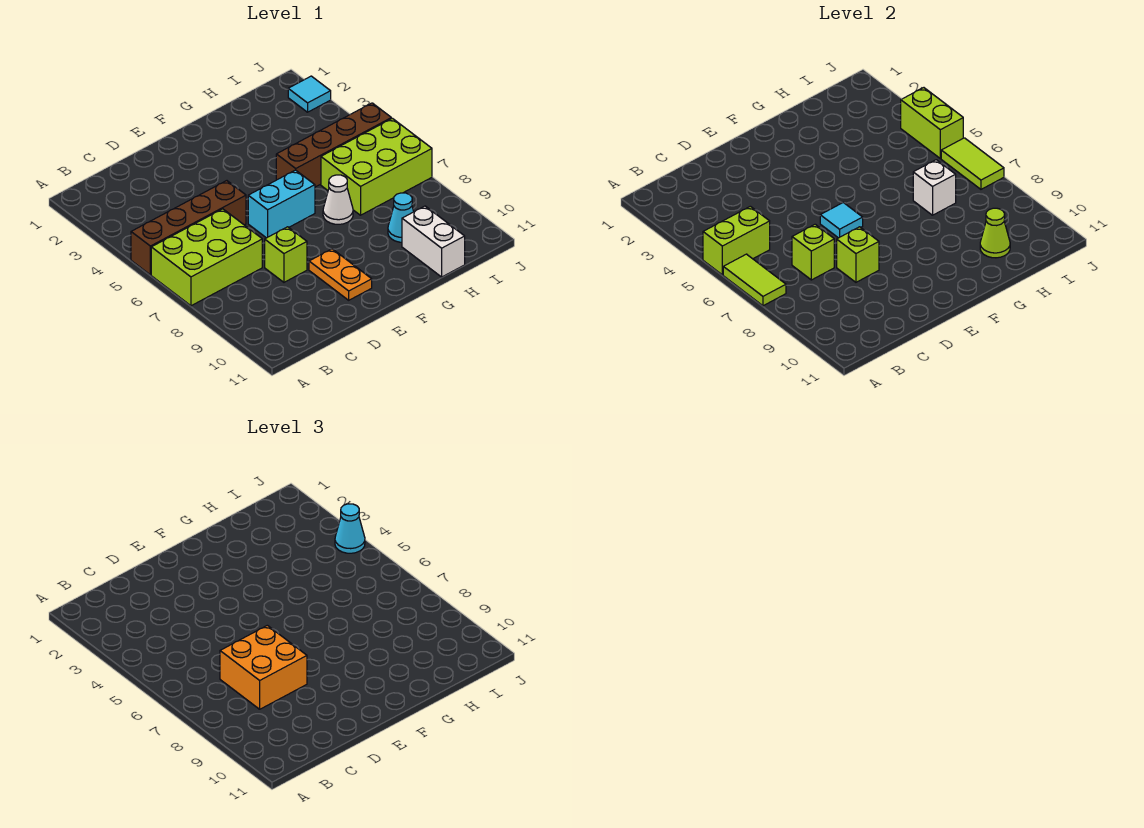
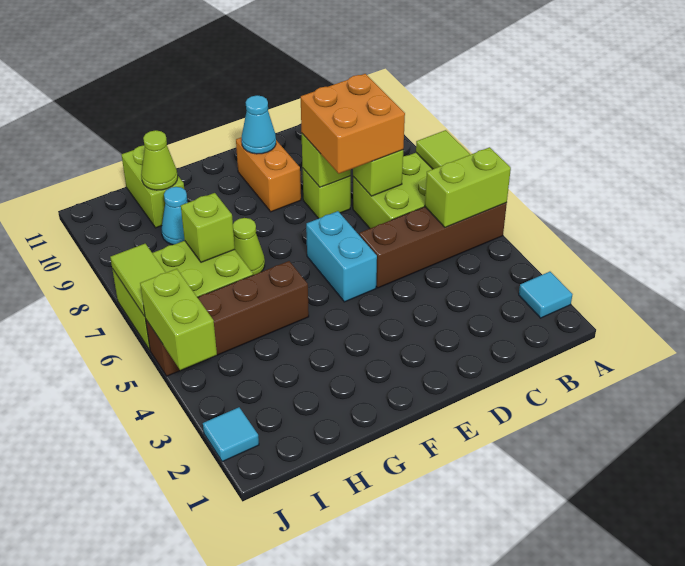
cyan brick E6:F6 level 1 -> cyan brick E5:E6 level 1
cyan tile E6 level 2 -> cyan tile A2 level 1
orange plate E9:E10 level 1 -> orange brick E9:E10 level 1
white cone G7 level 1 -> lime cone G7 level 1
white brick H7 level 2 -> lime brick H7 level 2
white brick H10:H11 level 1 -> lime brick H10:H11 level 1
cyan cone J4 level 3 -> cyan cone E10 level 2

